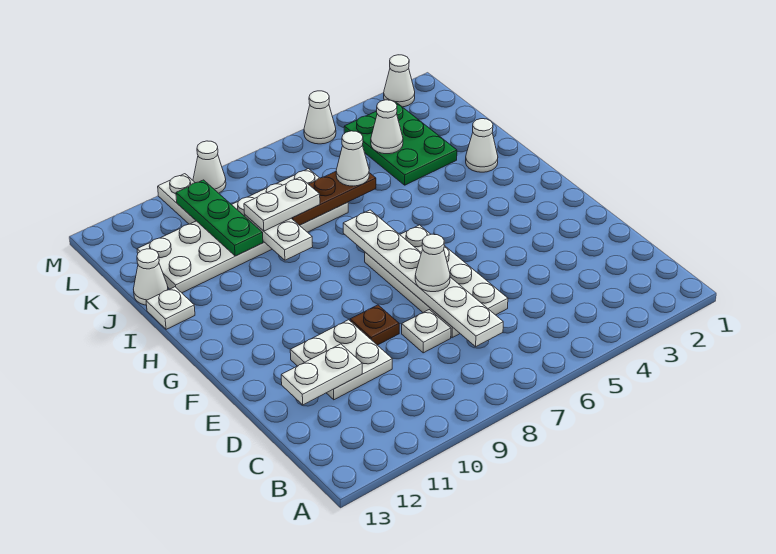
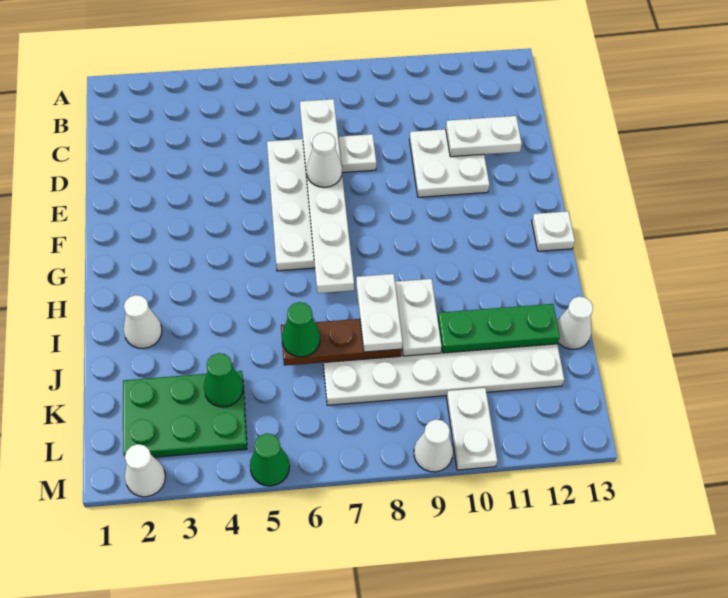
brown plate E9 level 1 -> none
white plate I13 level 1 -> white plate G13 level 1
green plate J3:L4 level 1 -> green plate K2:L4 level 1
white cone J6 level 3 -> green cone J6 level 3
white plate J8:J9 level 3 -> white plate I8:J8 level 3
green plate J10:L10 level 2 -> green plate J10:J12 level 2
white cone K4 level 2 -> green cone K4 level 2
white cone M5 level 1 -> green cone M5 level 1

